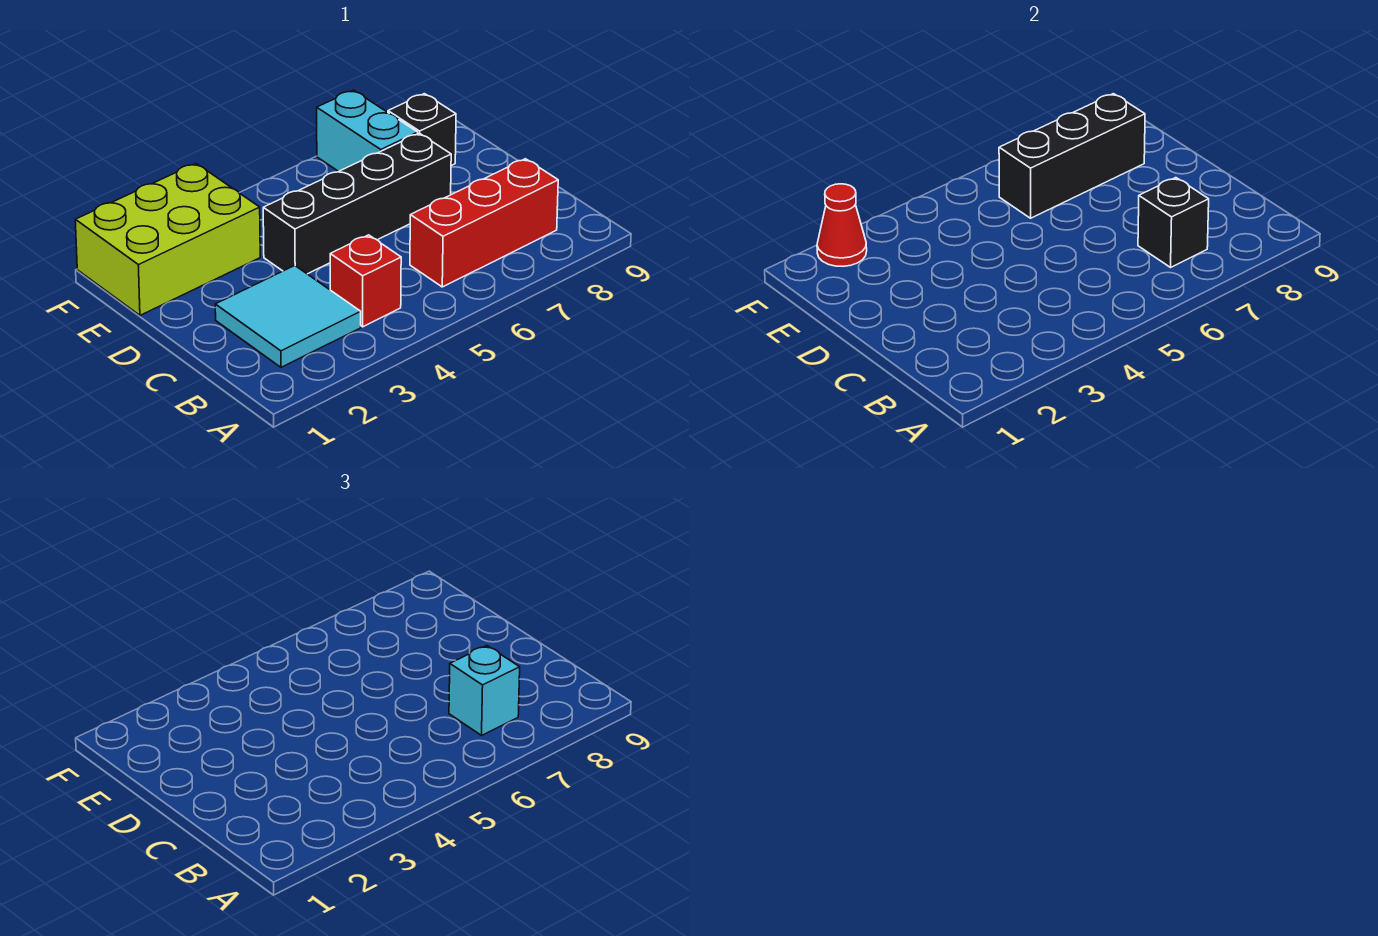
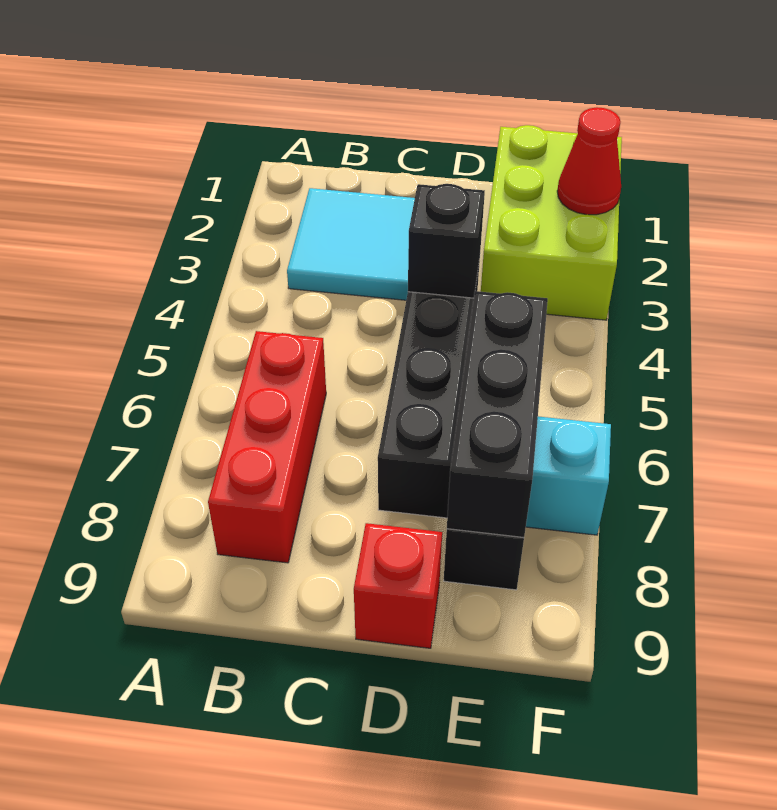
red brick B4 level 1 -> red brick D9 level 1
black brick B7 level 2 -> black brick D4 level 2
cyan brick B7 level 3 -> none

